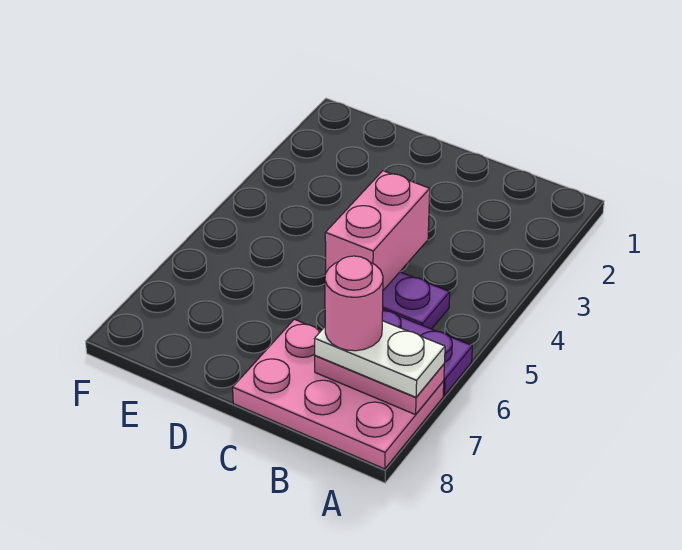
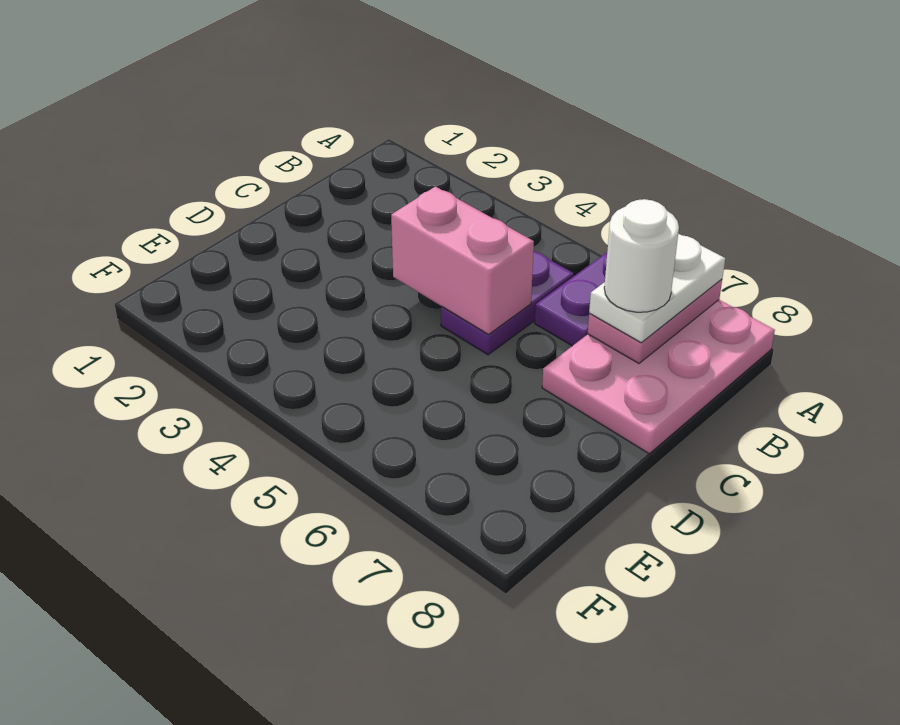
pink round brick B7 level 4 -> white round brick B7 level 4

